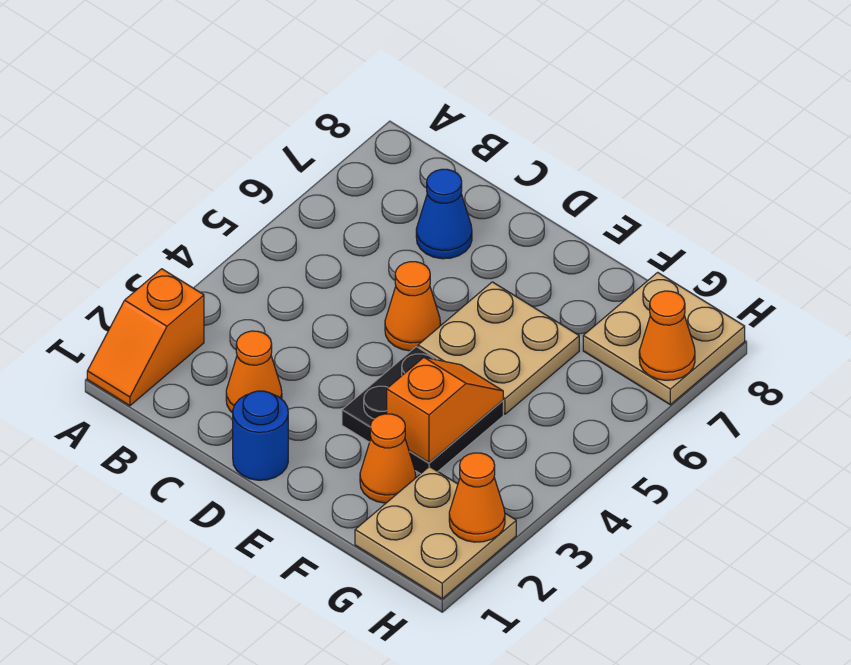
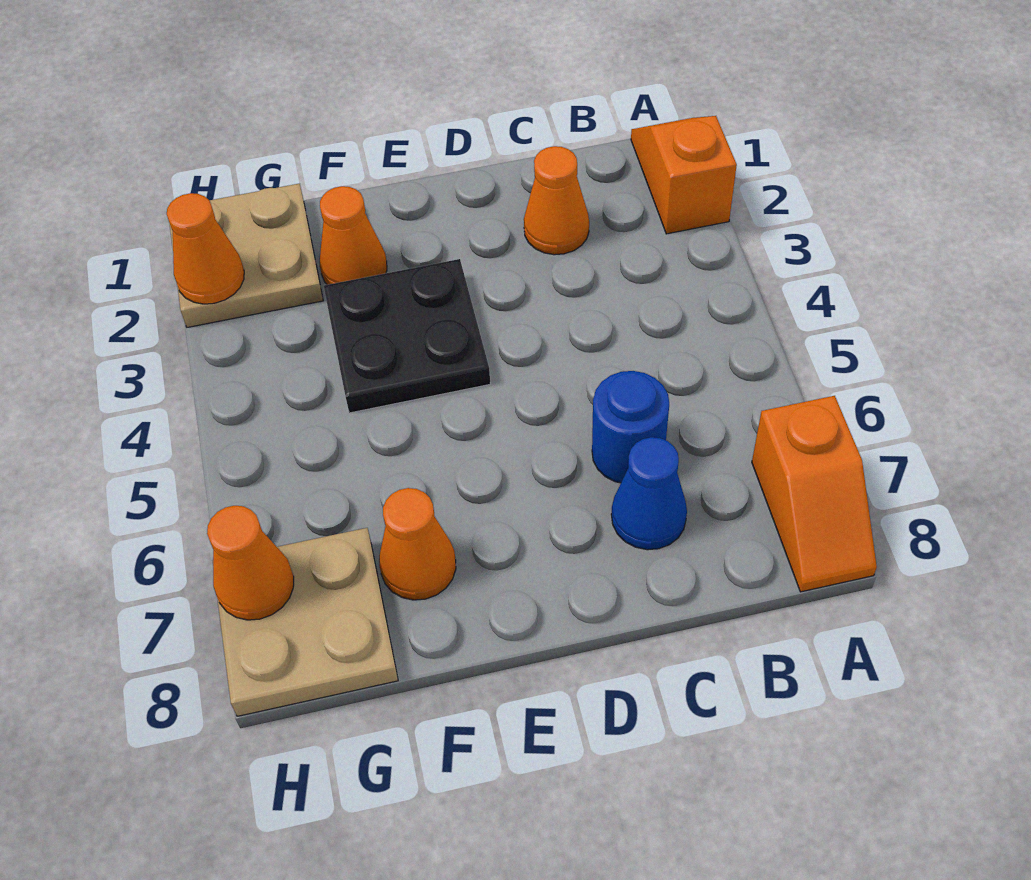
blue round brick D1 level 1 -> blue round brick C6 level 1
orange cone D5 level 1 -> orange cone F7 level 1
tan plate E5:F6 level 1 -> none
orange slope F3:F4 level 2 top 3 -> orange slope A7:A8 level 1 top 7

